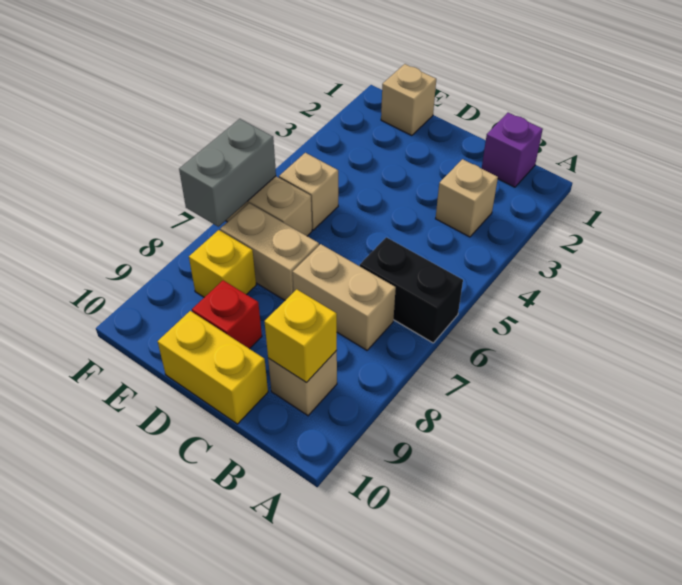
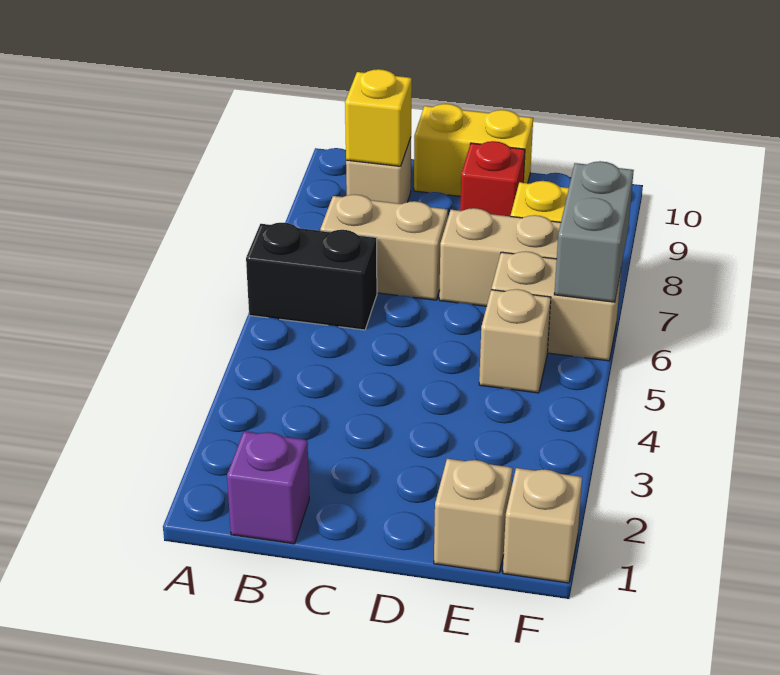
tan brick B3 level 1 -> tan brick F1 level 1

